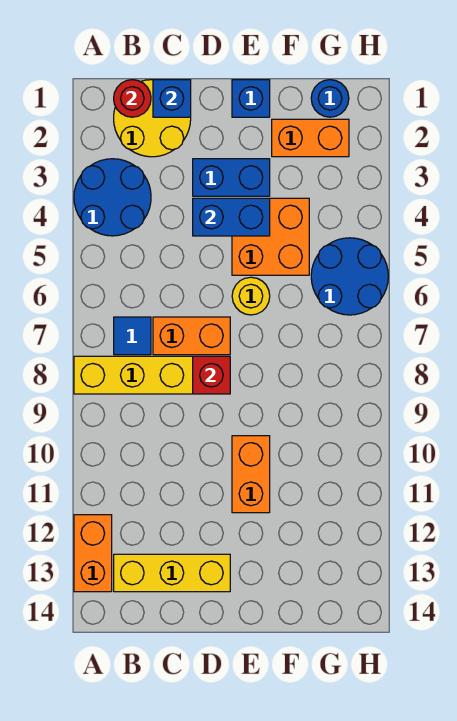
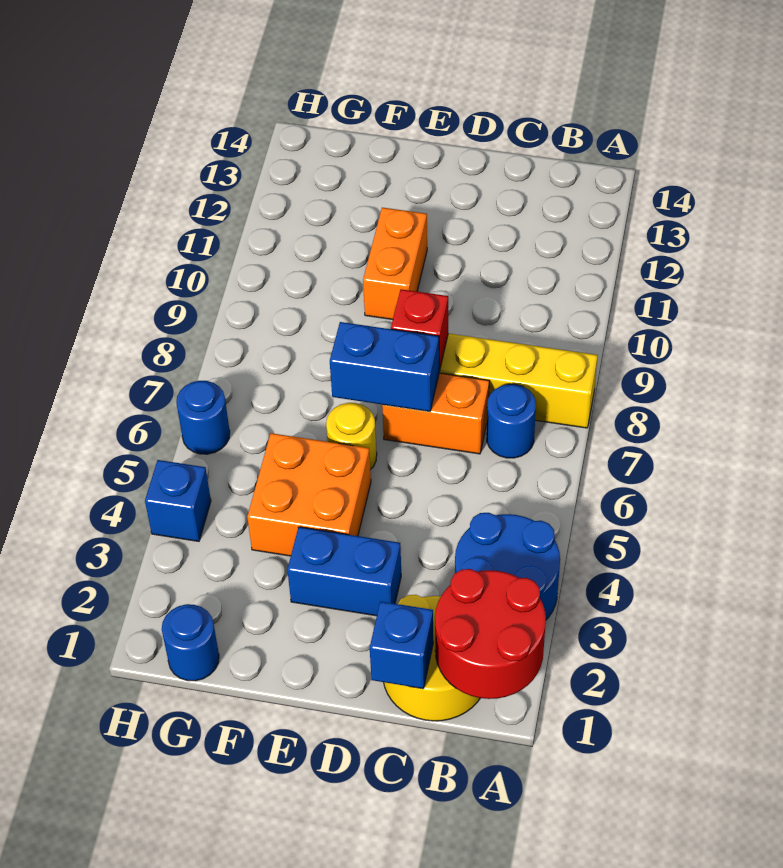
orange brick A12:A13 level 1 -> none
red round brick B1 level 2 -> red round brick A1:B2 level 2
blue tile B7 level 1 -> blue round brick B7 level 1
yellow brick B13:D13 level 1 -> none
blue brick D4:E4 level 2 -> blue brick D7:E7 level 2
blue brick E1 level 1 -> blue brick H4 level 1
orange brick F2:G2 level 1 -> none
blue round brick G5:H6 level 1 -> blue round brick H6 level 1

